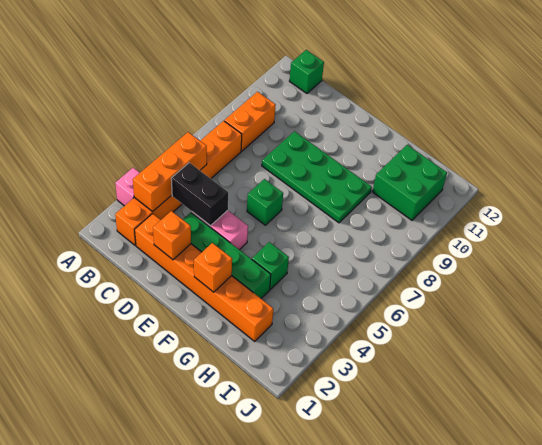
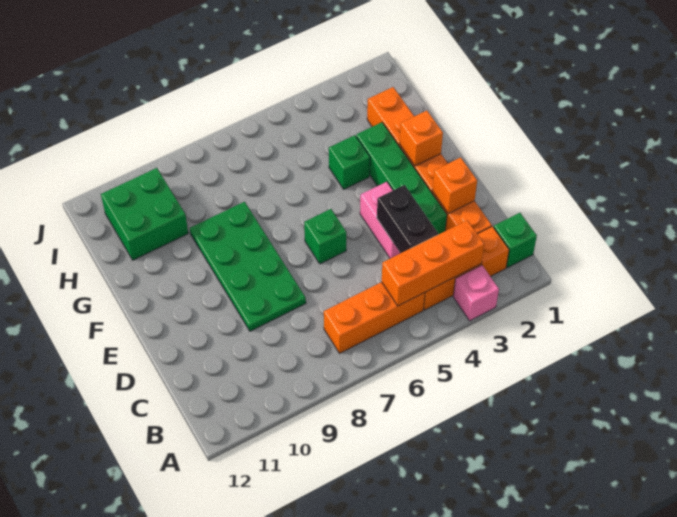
orange brick B8:B9 level 1 -> none
green brick B12 level 1 -> green brick B1 level 1

